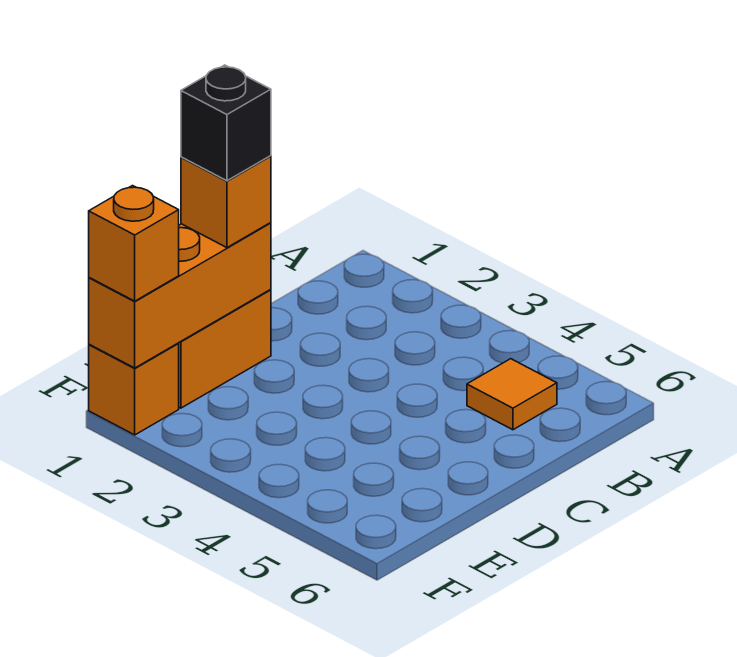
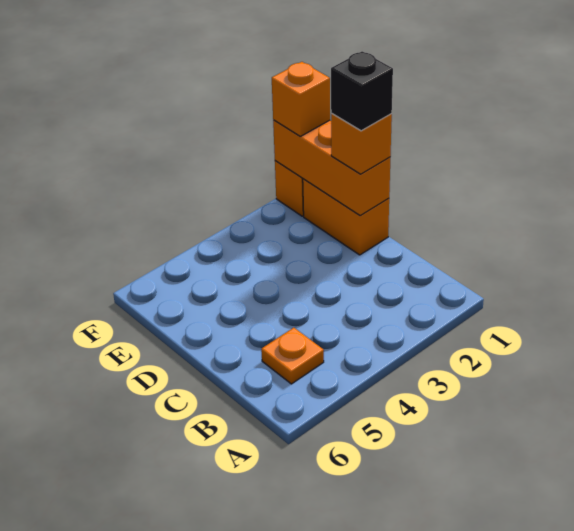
orange tile B5 level 1 -> orange plate B5 level 1

